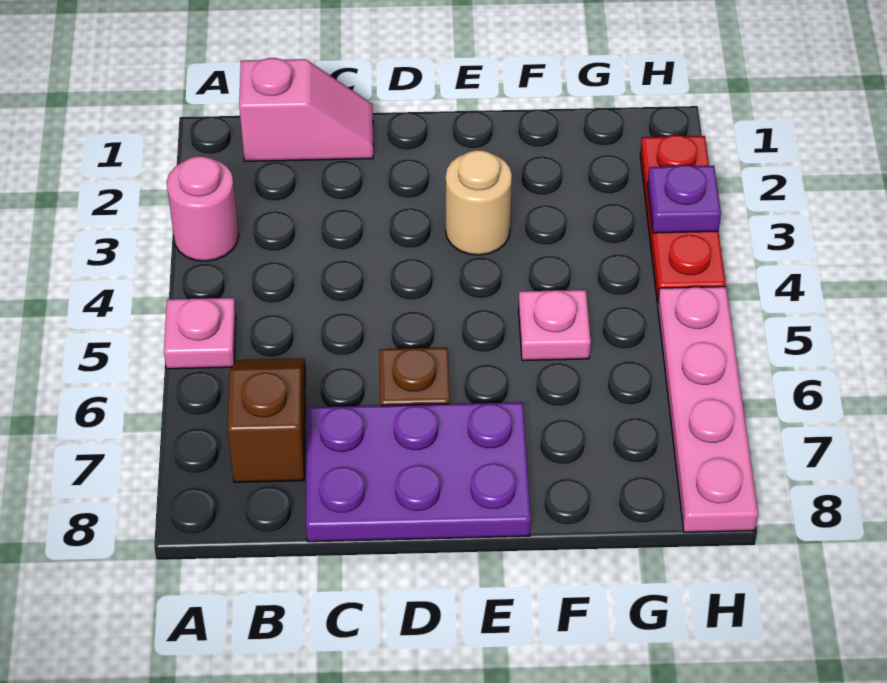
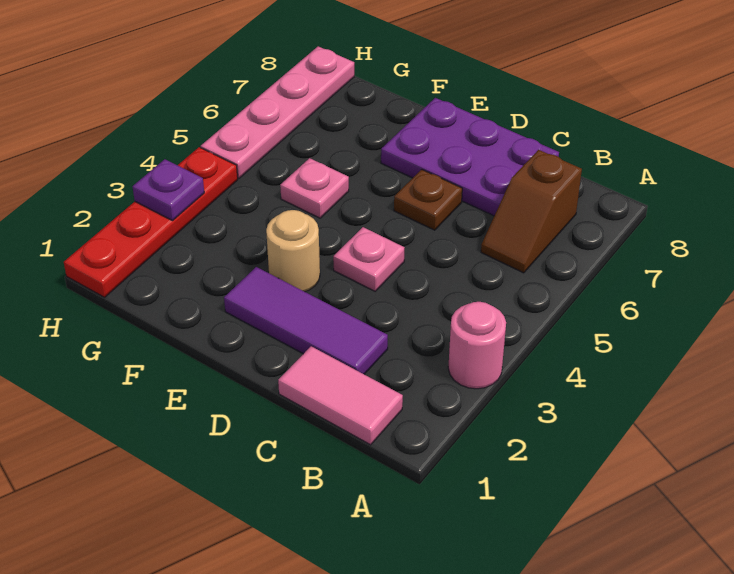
pink plate A5 level 1 -> pink plate D4 level 1
pink slope B1:C1 level 1 top B -> pink tile B1:C1 level 1
none -> purple tile C2:E2 level 1
red plate H2:H4 level 1 -> red plate H1:H4 level 1

